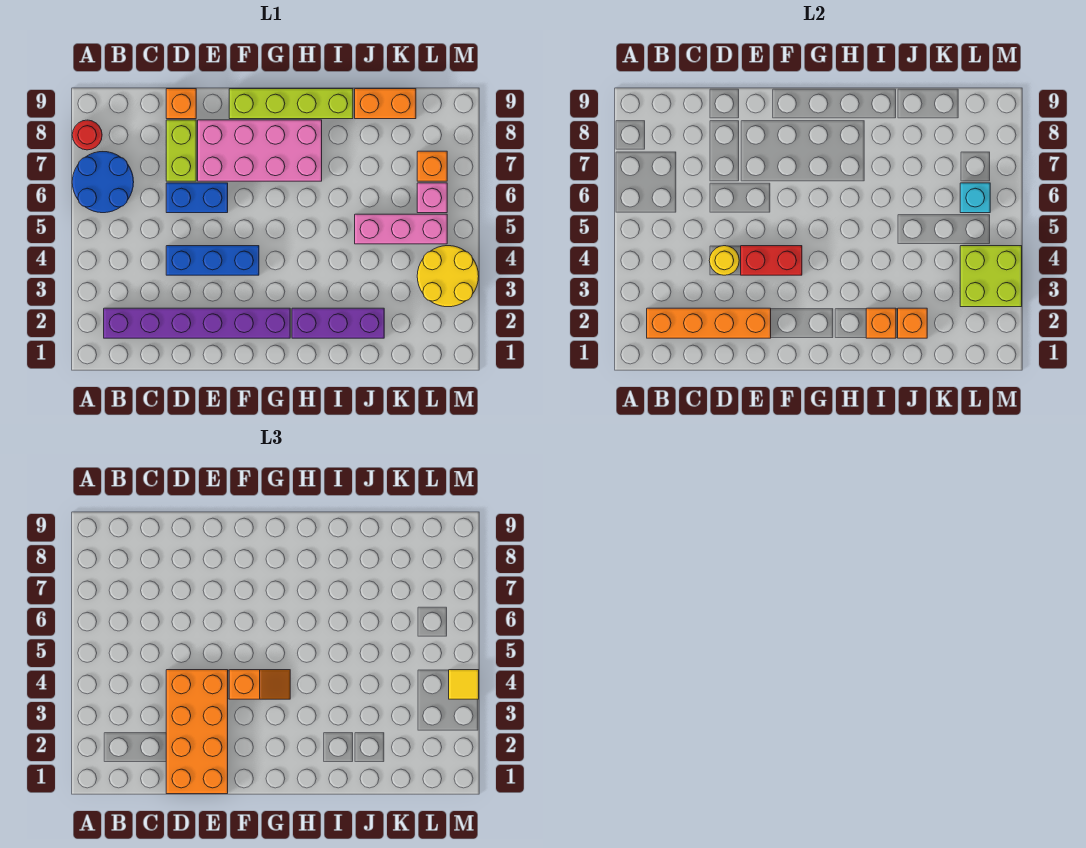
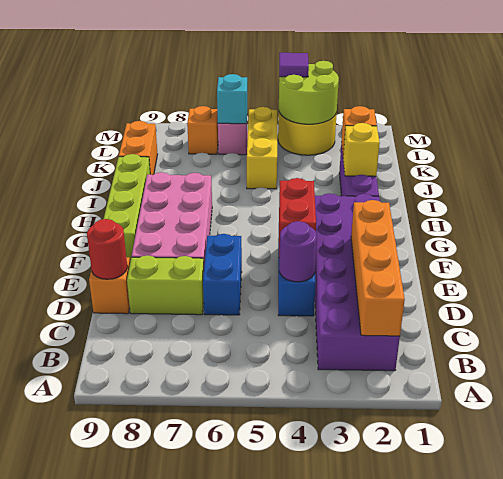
blue round brick A6:B7 level 1 -> none
red round brick A8 level 1 -> red round brick D9 level 2
purple brick B2:G2 level 1 -> purple brick B2:G3 level 1
orange brick D1:E4 level 3 -> none
yellow round brick D4 level 2 -> purple round brick D4 level 2
orange slope F4:G4 level 3 top F -> none
orange brick I2 level 2 -> yellow brick I2 level 2
pink brick J5:L5 level 1 -> yellow brick J5:L5 level 1
lime brick L3:M4 level 2 -> lime round brick L3:M4 level 2
yellow tile M4 level 3 -> purple tile M4 level 3

